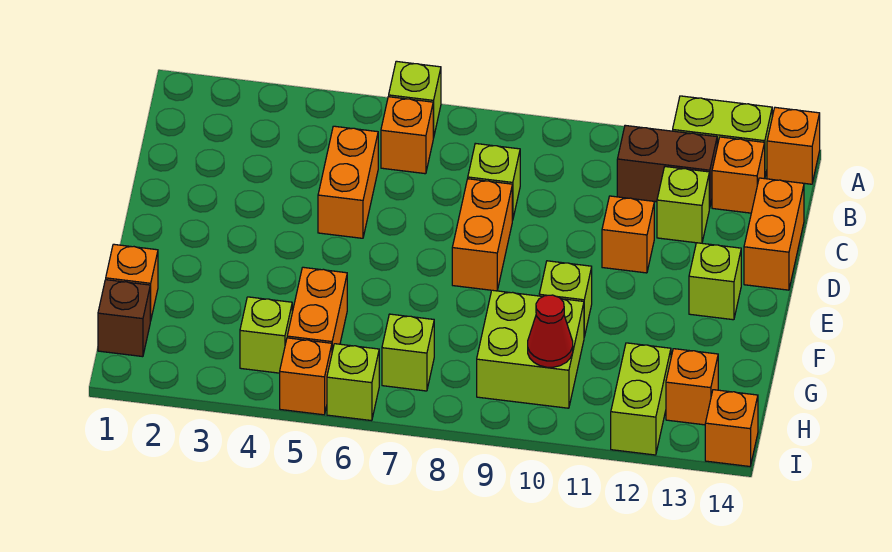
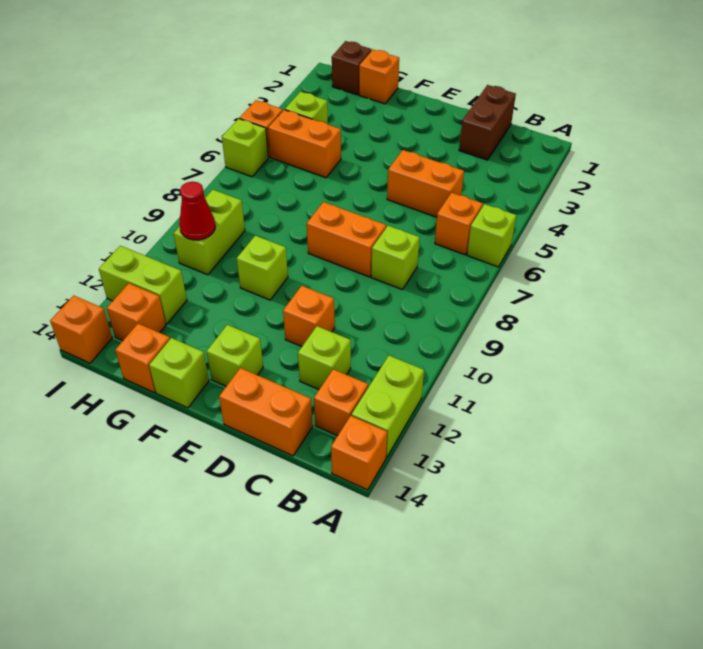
brown brick B11:B12 level 1 -> brown brick C1:C2 level 1
lime brick G9:H10 level 1 -> lime brick H9:H10 level 1
none -> orange brick G14 level 1
lime brick H7 level 1 -> lime brick F14 level 1

